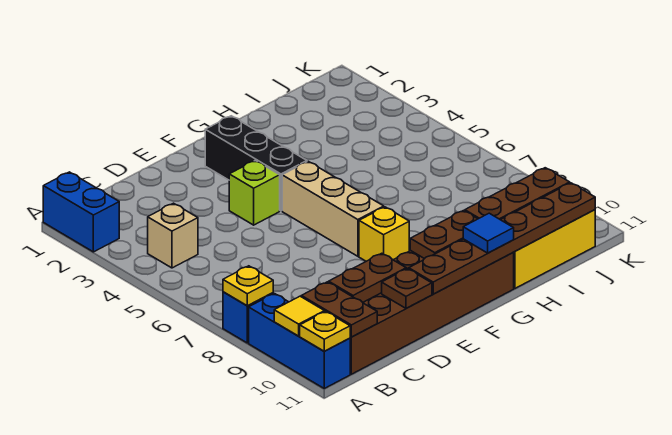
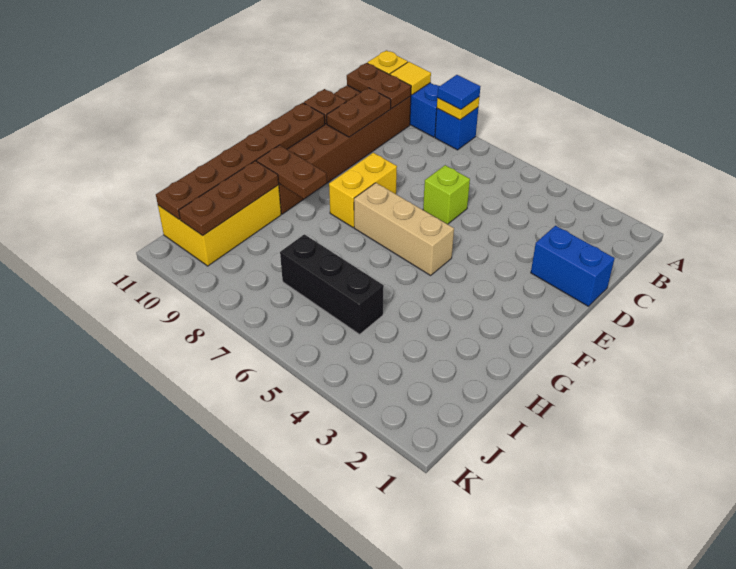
blue brick A1:A2 level 1 -> blue brick D1:D2 level 1
tan brick B4 level 1 -> none
lime brick E4 level 1 -> lime brick D6 level 1
black brick F2:F4 level 1 -> black brick I5:I7 level 1
yellow brick F8 level 1 -> yellow brick E8:F8 level 1
brown plate F10:G10 level 2 -> brown plate G9:G10 level 2
blue tile G11 level 3 -> blue tile A8 level 3

